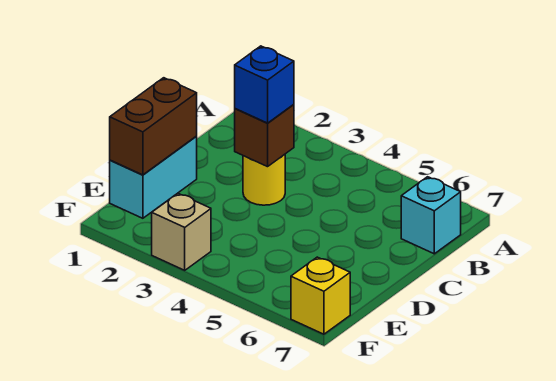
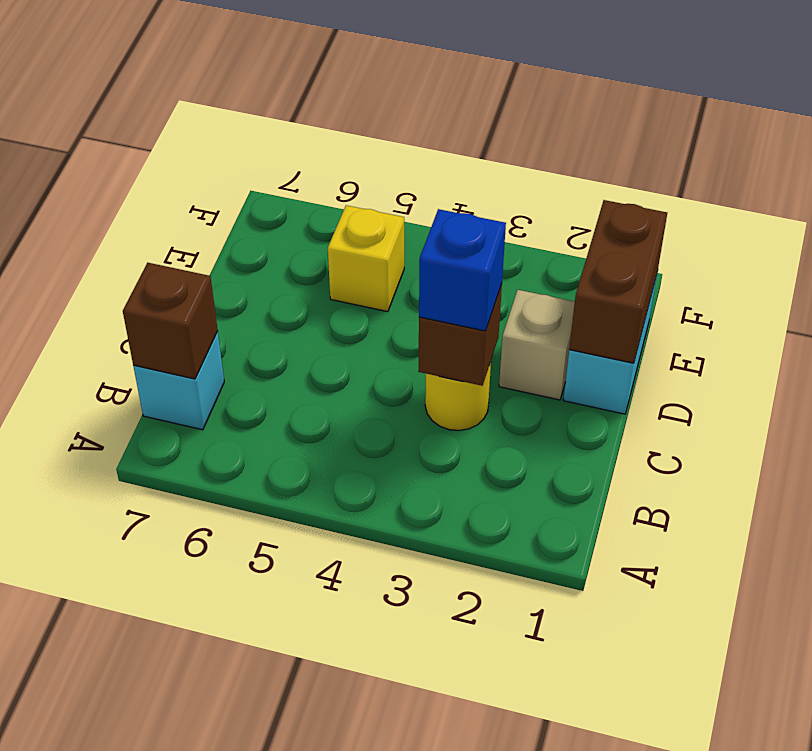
none -> brown brick B7 level 2
tan brick F3 level 1 -> tan brick D2 level 1
yellow brick F7 level 1 -> yellow brick E5 level 1

